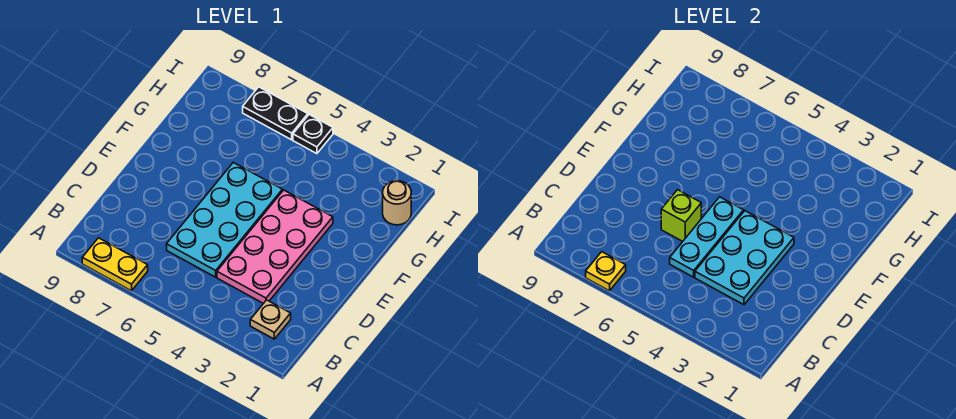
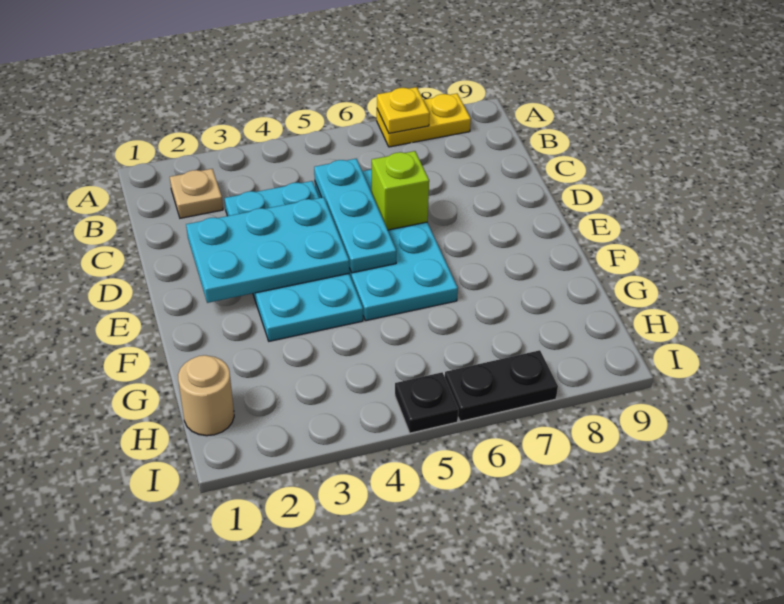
pink plate C3:F4 level 1 -> cyan plate C3:F4 level 1
cyan plate C3:E4 level 2 -> cyan plate D2:E4 level 2

